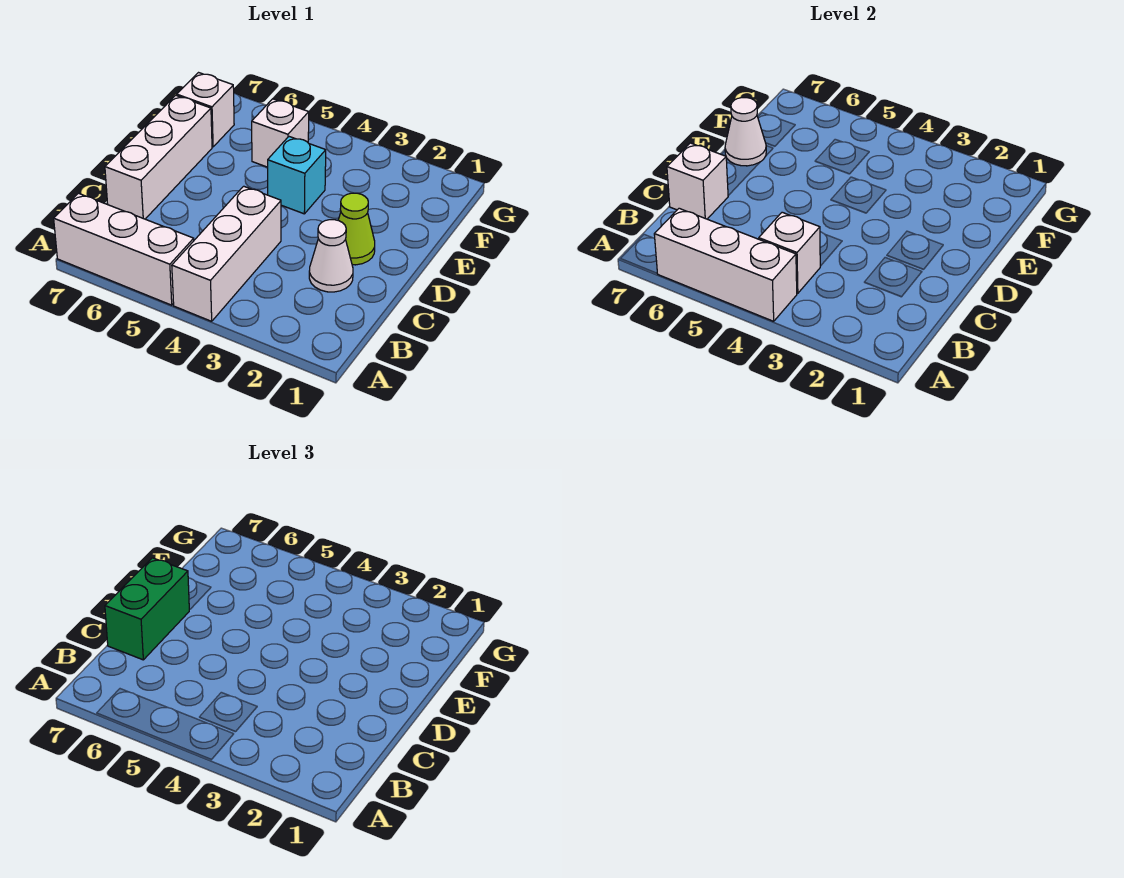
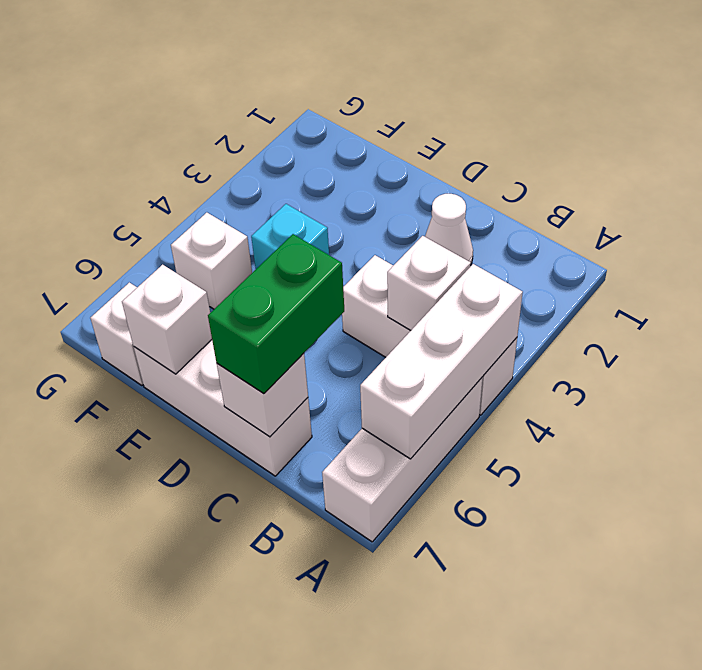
green brick C7:D7 level 3 -> green brick C6:C7 level 3
lime cone D2 level 1 -> none
white cone E7 level 2 -> white brick E7 level 2

